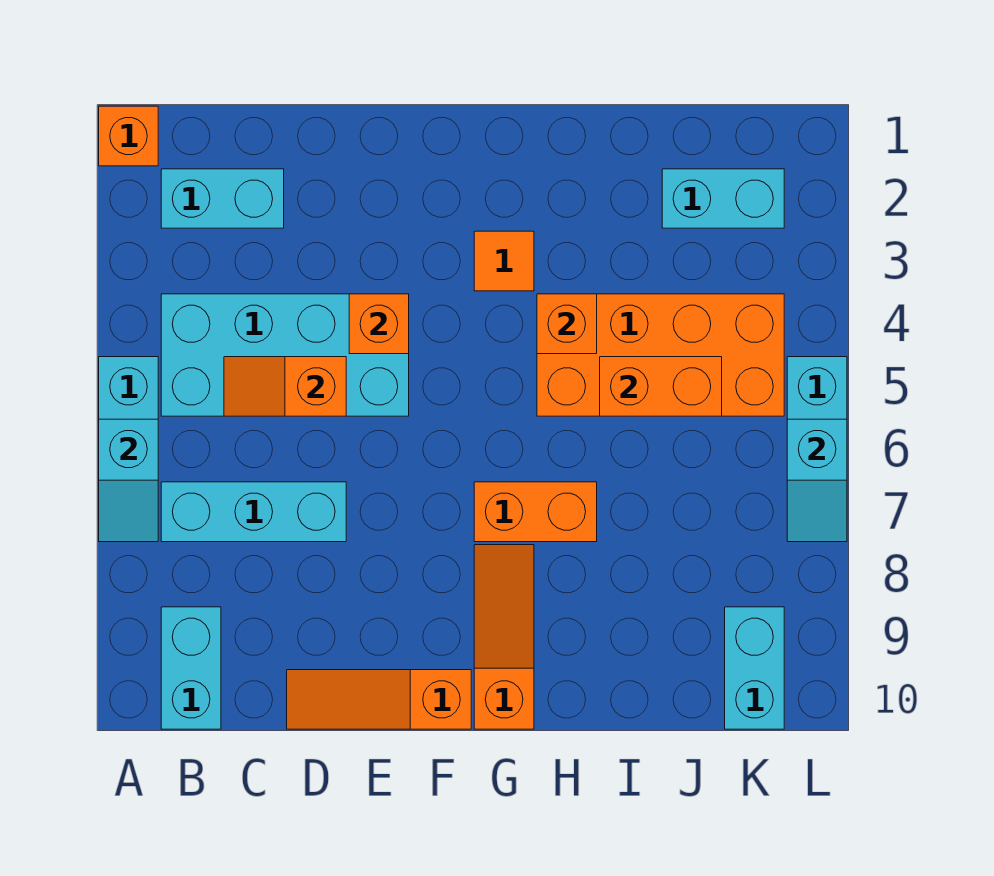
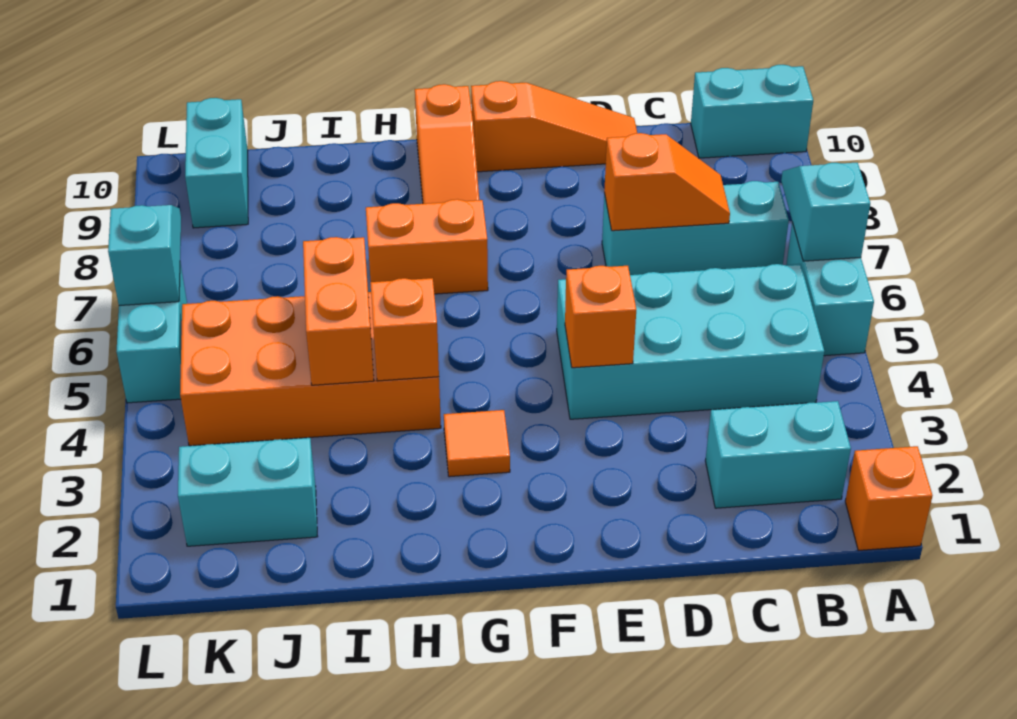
cyan brick B9:B10 level 1 -> cyan brick A10:B10 level 1
orange slope C5:D5 level 2 top D -> orange slope C7:D7 level 2 top D
orange brick I5:J5 level 2 -> orange brick I4:I5 level 2

